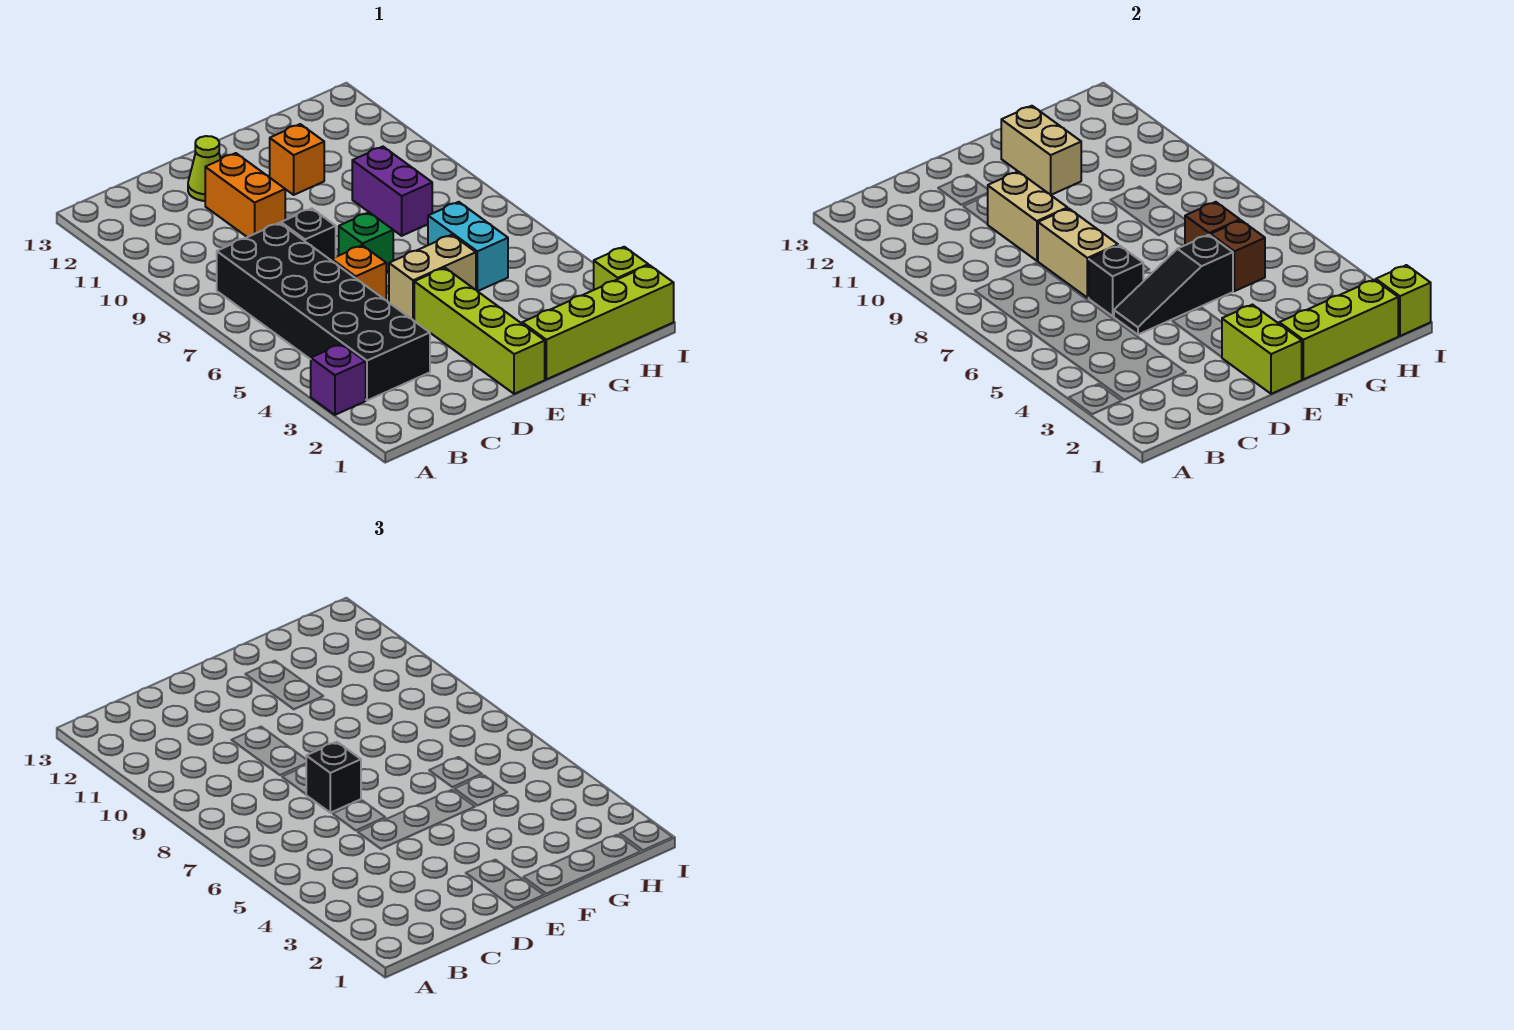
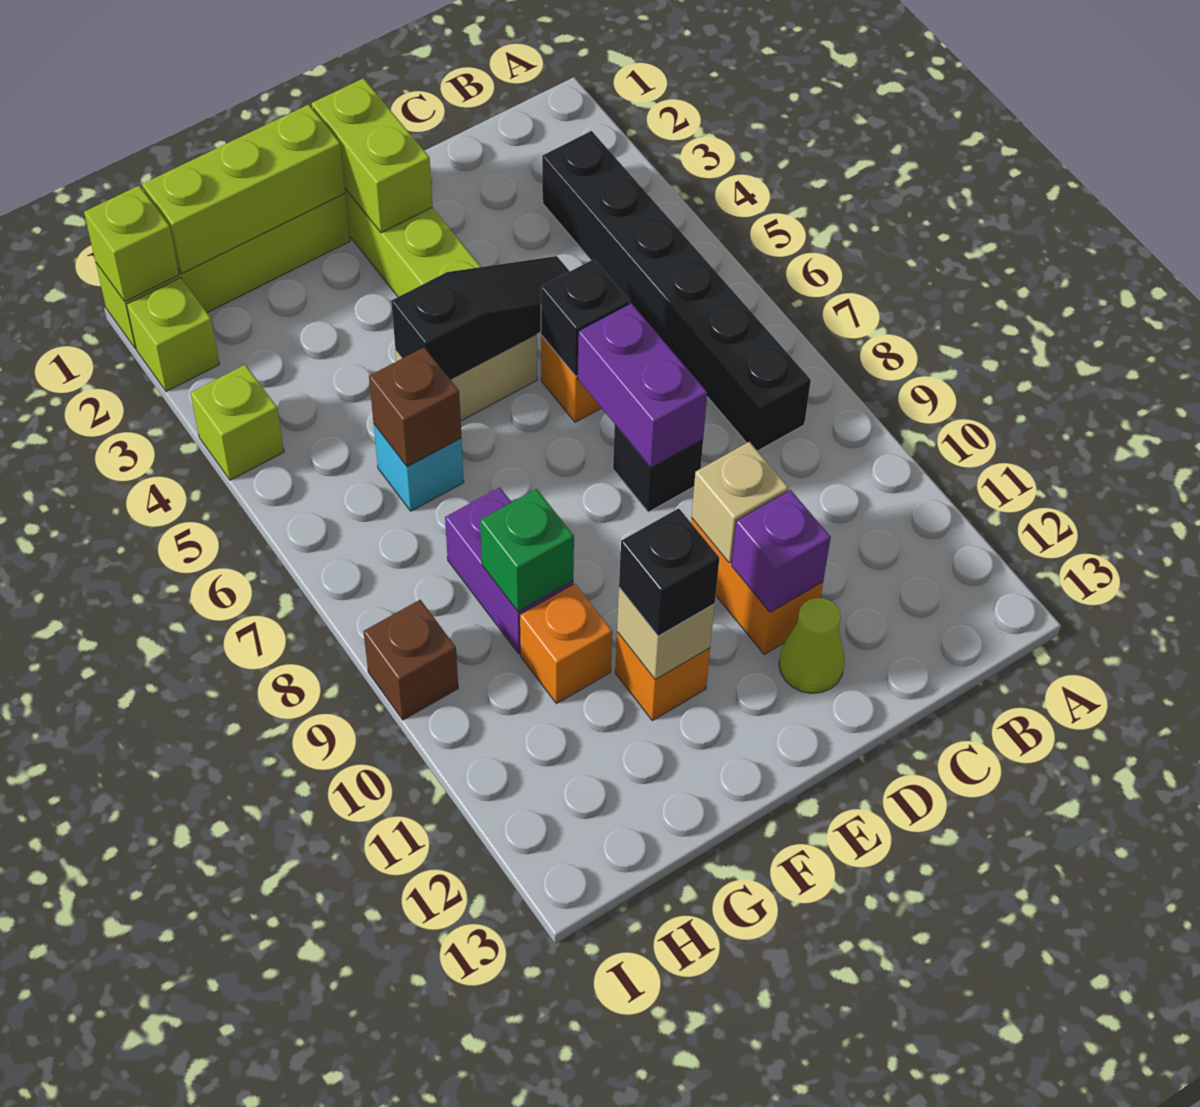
purple brick A3 level 1 -> purple brick D11 level 2
black brick B3:C8 level 1 -> black brick B3:B8 level 1
tan brick D7:D8 level 2 -> purple brick D7:D8 level 2
black brick D7 level 3 -> black brick F11 level 3
tan brick D9:D10 level 2 -> tan brick D10 level 2
green brick E7 level 1 -> green brick G9 level 2
tan brick F11:F12 level 2 -> tan brick F11 level 2
cyan brick G5:G6 level 1 -> cyan brick G6 level 1
brown brick G5 level 2 -> brown brick I9 level 1
none -> orange brick G10 level 1
none -> lime brick I4 level 1

